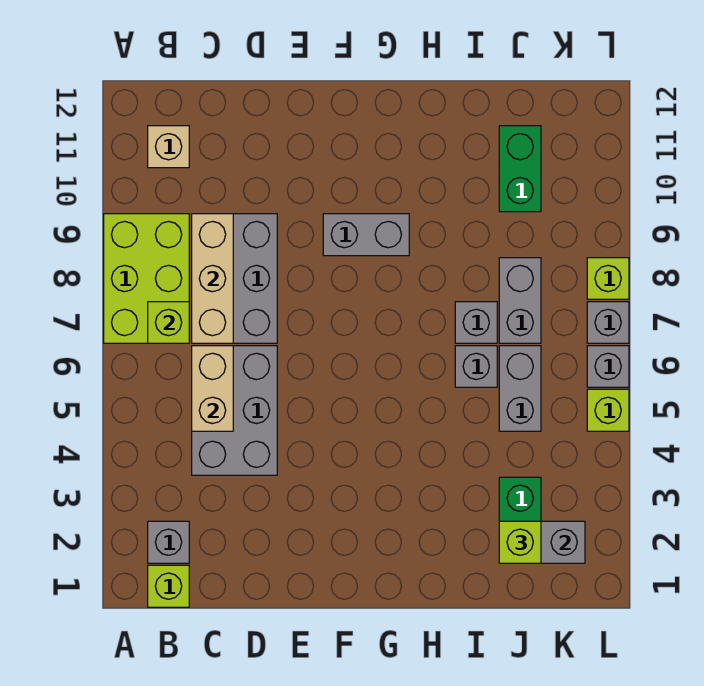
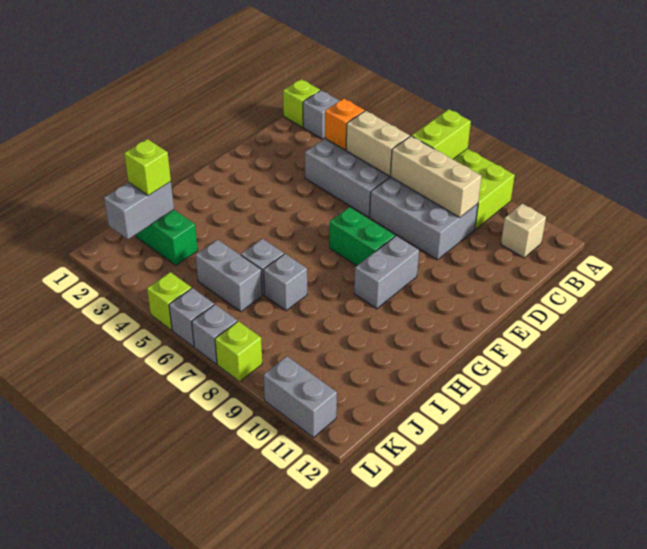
lime brick B7 level 2 -> lime brick A7:B7 level 2
none -> orange brick C4 level 2
grey brick J7:J8 level 1 -> grey brick L10:L11 level 1
green brick J10:J11 level 1 -> green brick F7:F8 level 1

